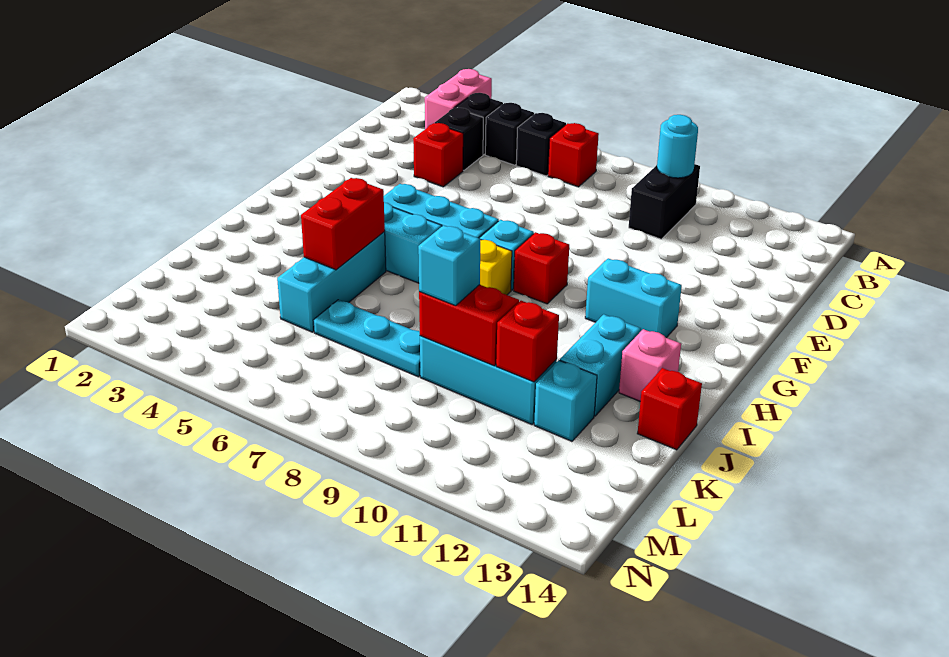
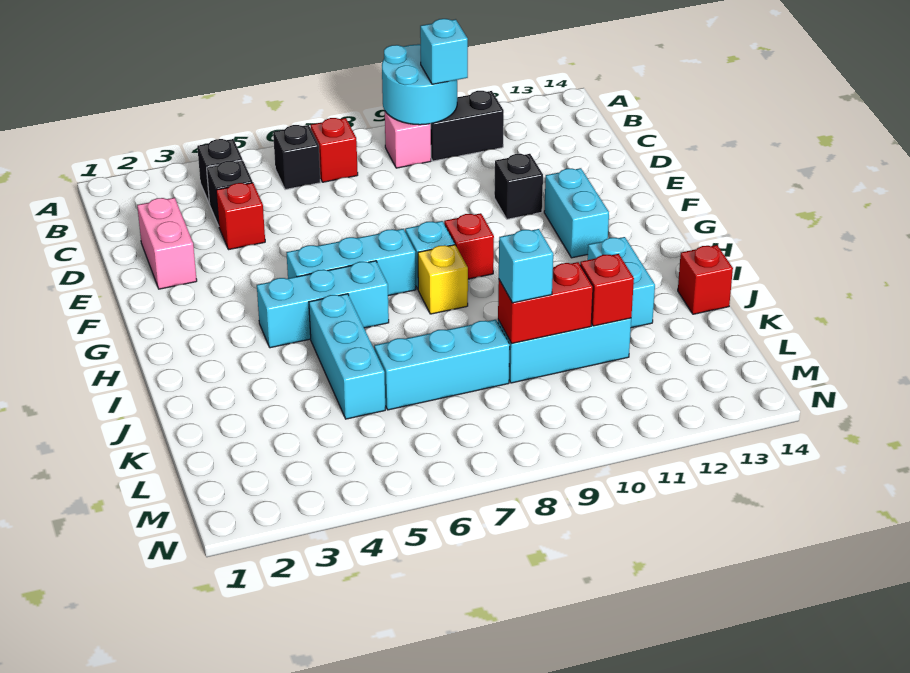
pink brick A3:B3 level 1 -> pink brick D2:E2 level 1
black brick B5 level 1 -> black brick E11 level 1
black brick B10:C10 level 1 -> black brick B10:B11 level 1
cyan round brick B10 level 2 -> cyan round brick A9:B10 level 2
cyan brick G11:G12 level 1 -> cyan brick F12:G12 level 1
red brick I5:J5 level 2 -> none
pink brick I13 level 1 -> pink brick B9 level 1
cyan plate K6:K8 level 1 -> cyan brick K6:K8 level 1
cyan brick K12 level 1 -> cyan brick B10 level 3

